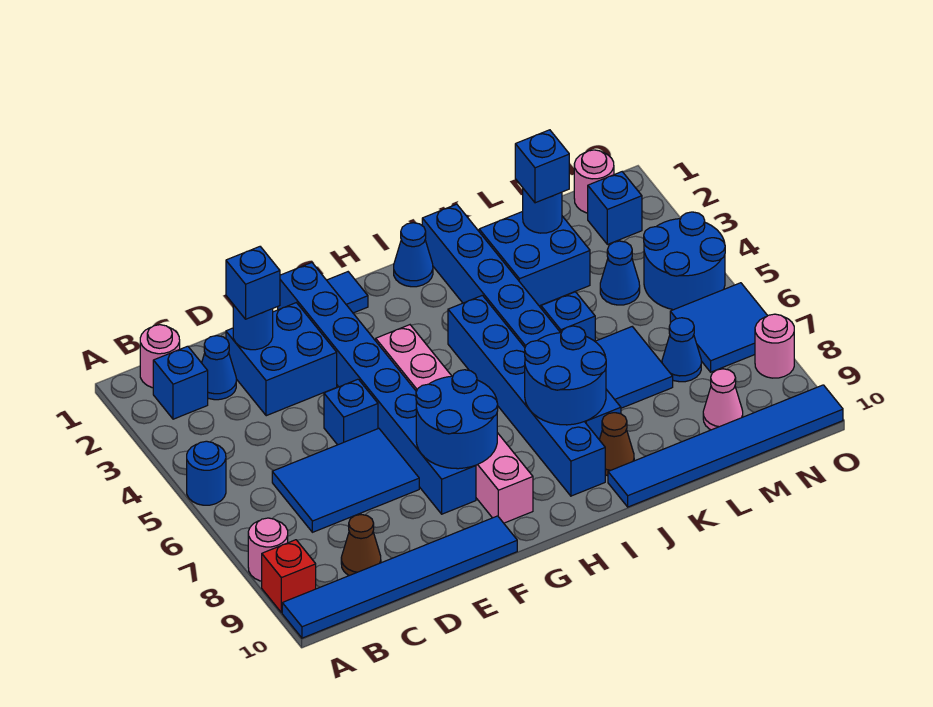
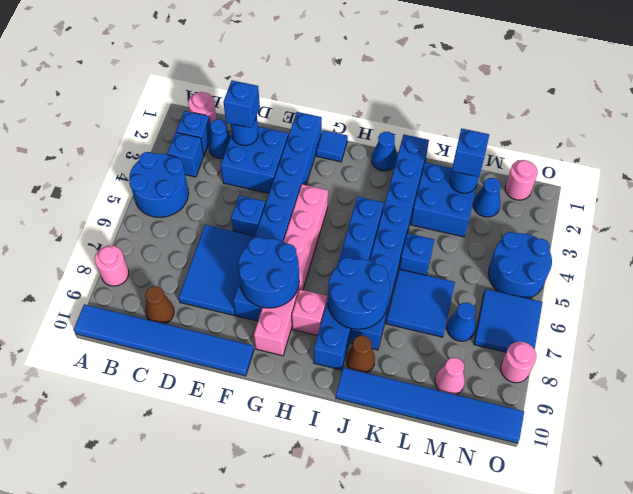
blue round brick A5 level 1 -> blue round brick A4:B5 level 1
red brick A9 level 1 -> none
blue tile C6:E7 level 1 -> blue tile D6:E8 level 1
none -> pink brick H8 level 1
blue cone M4 level 1 -> blue cone M2 level 1
blue brick N2 level 1 -> blue brick B3 level 1

